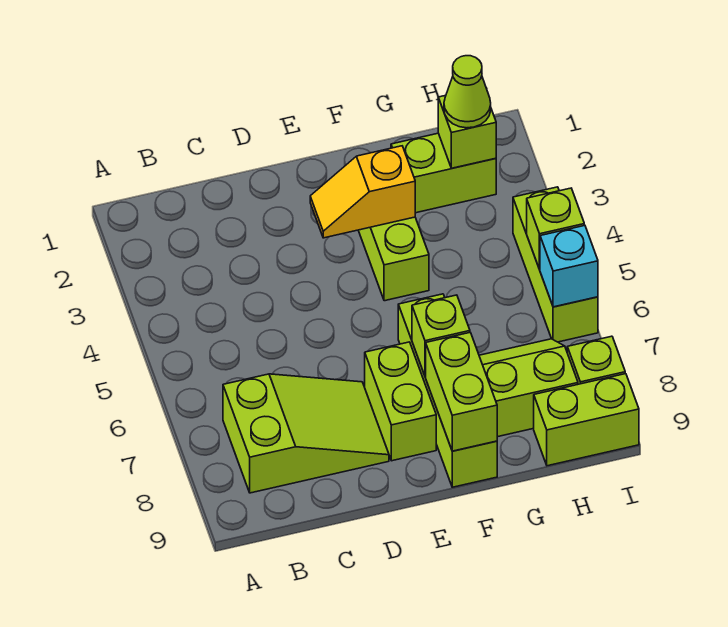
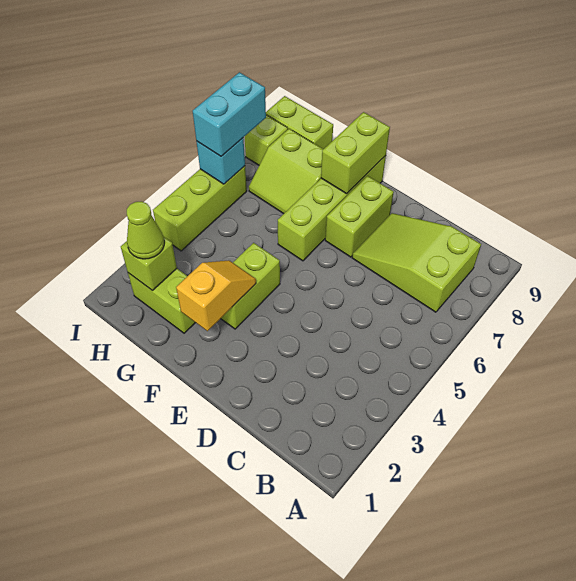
yellow slope E3:F3 level 2 top F -> yellow slope F2:F3 level 2 top 2
lime brick F7 level 2 -> none
lime brick I5 level 2 -> none
none -> cyan brick I6:I7 level 3

